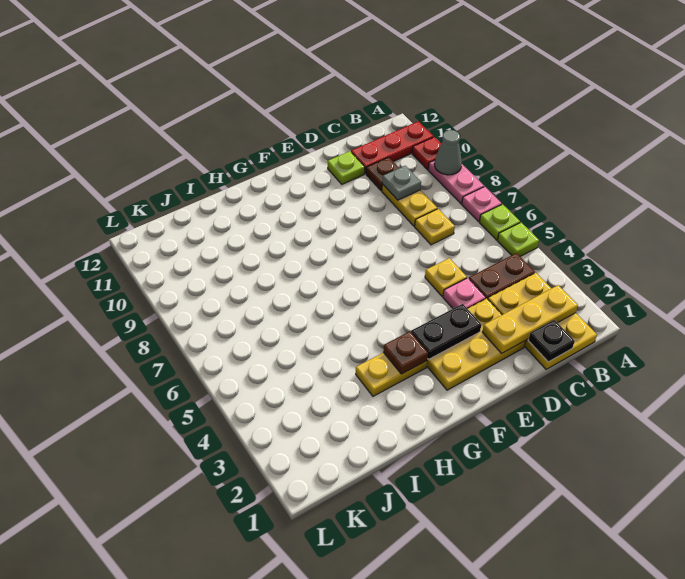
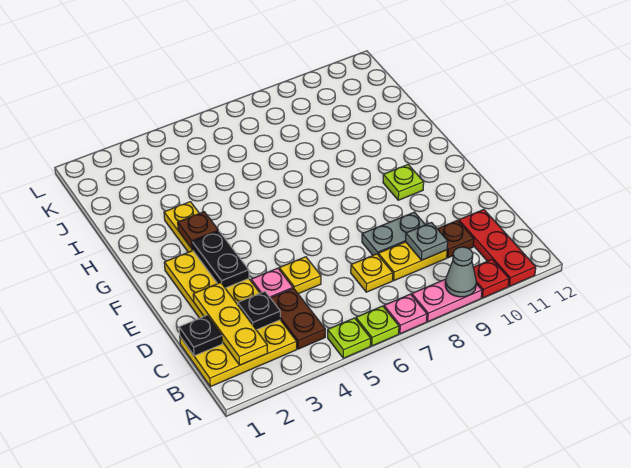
none -> black plate C3 level 2
none -> grey plate D8:D9 level 1
lime plate D11 level 1 -> lime plate F10 level 1

